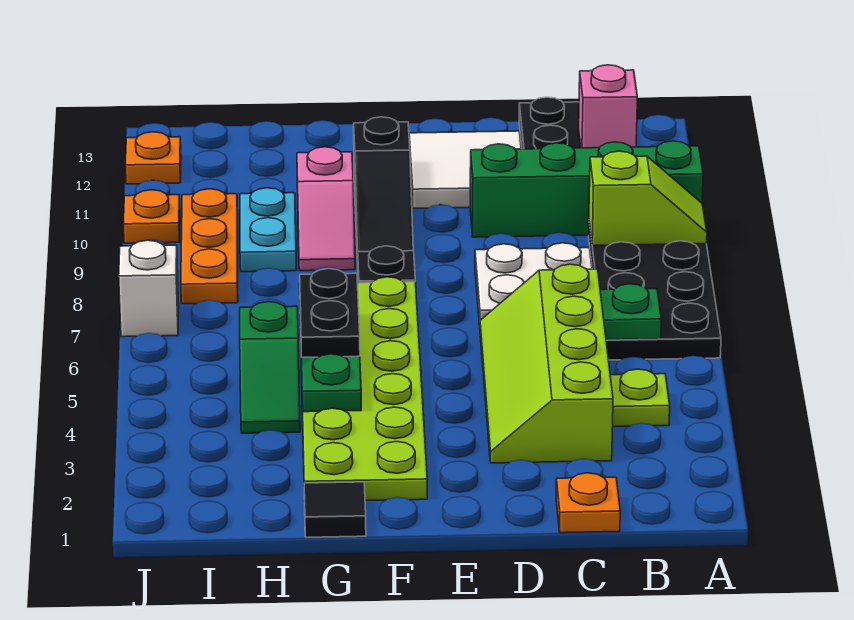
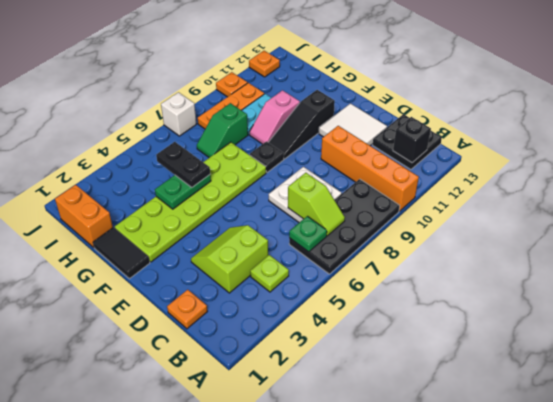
lime slope A9:B9 level 2 top B -> lime slope B7:C7 level 2 top C
green brick A10:D10 level 1 -> orange brick A10:D10 level 1
pink brick B12 level 2 -> black brick B12 level 2
lime slope C3:D6 level 1 top C -> lime slope C3:D4 level 1 top C
black tile G1 level 1 -> black tile F1:G1 level 1
black plate G5:G6 level 3 -> black plate G5:H5 level 3
none -> orange brick H1:I1 level 1
green slope H4:H5 level 1 top 5 -> green slope H7:H8 level 1 top 8

